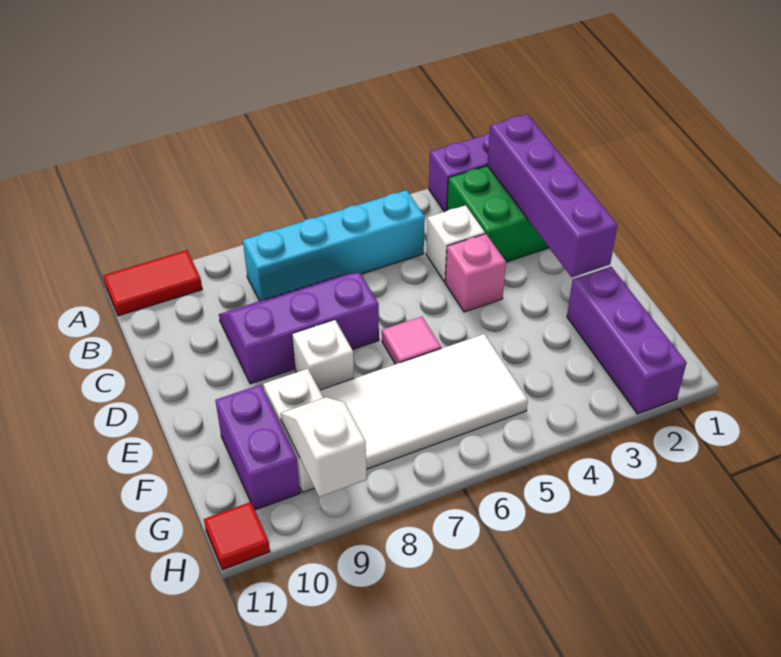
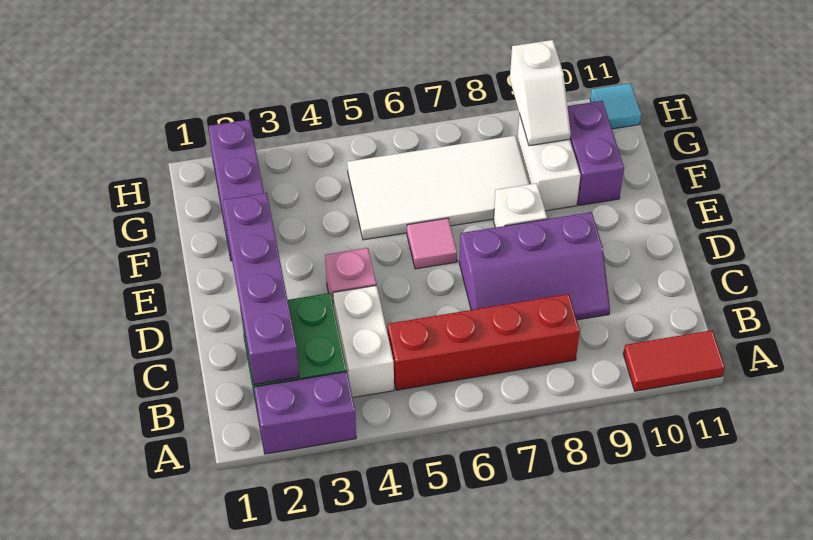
cyan brick B5:B8 level 1 -> red brick B5:B8 level 1
white brick C4 level 1 -> white brick B4:C4 level 1
red tile H11 level 1 -> cyan tile H11 level 1

